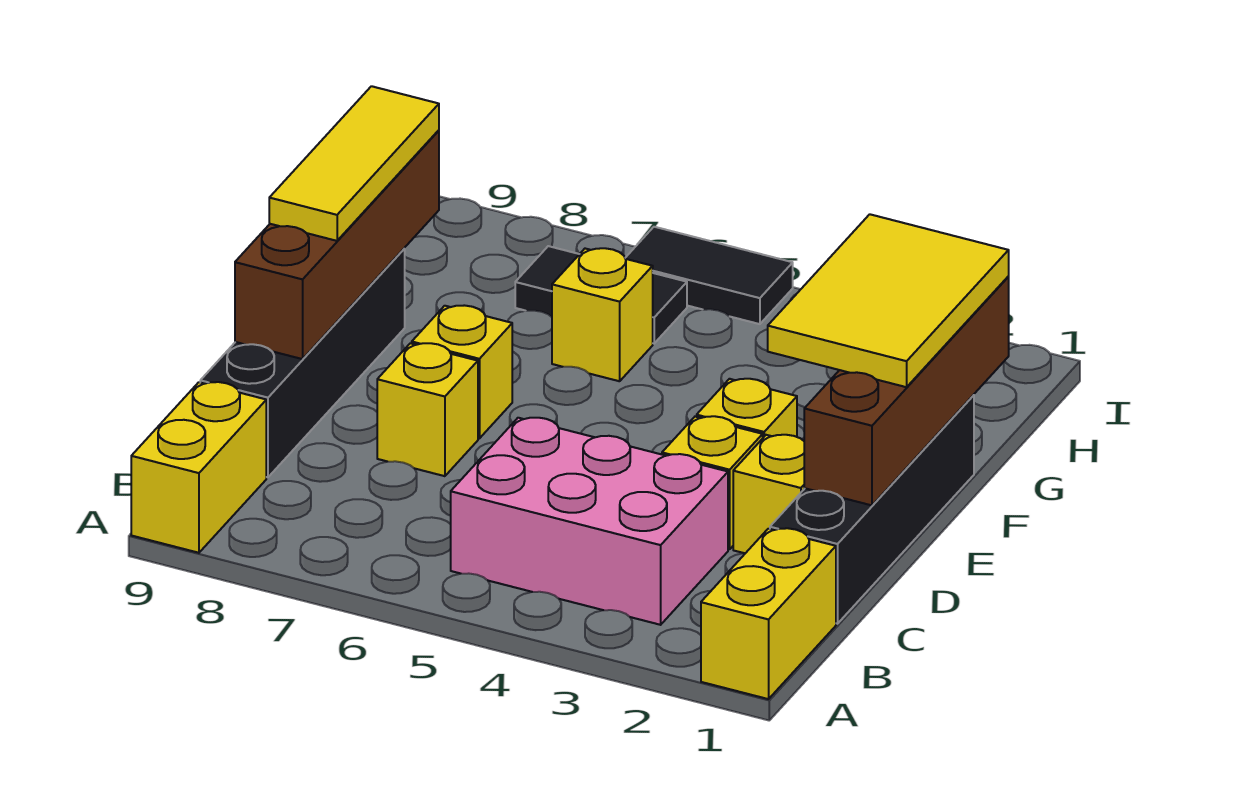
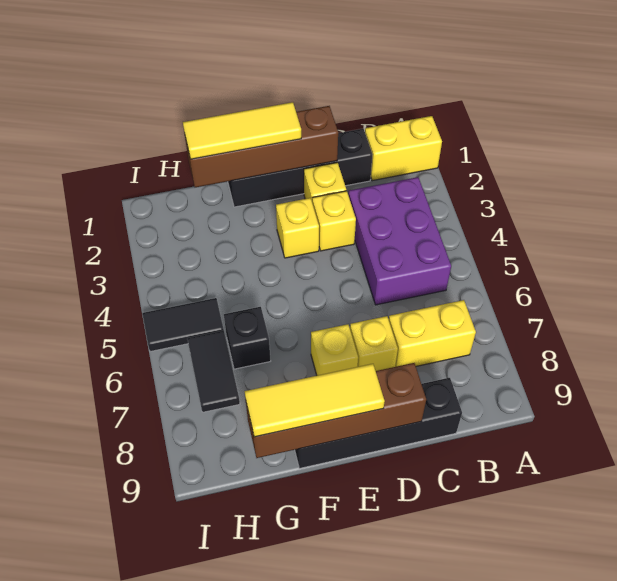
yellow brick A9:B9 level 1 -> yellow brick B7:C7 level 1
pink brick B3:C5 level 1 -> purple brick B3:C5 level 1
yellow tile E1:G2 level 3 -> yellow tile E1:G1 level 3
yellow brick G6 level 1 -> black brick G6 level 1
black tile I5:I6 level 1 -> black tile H5:I5 level 1

